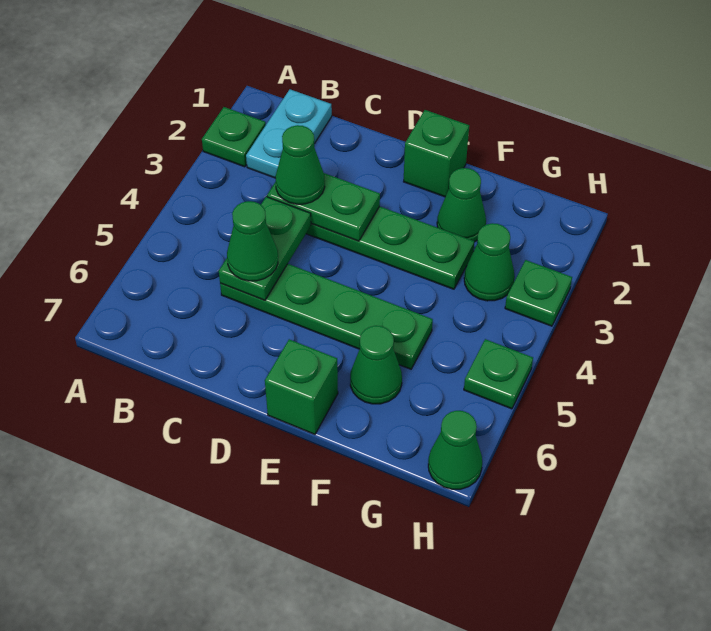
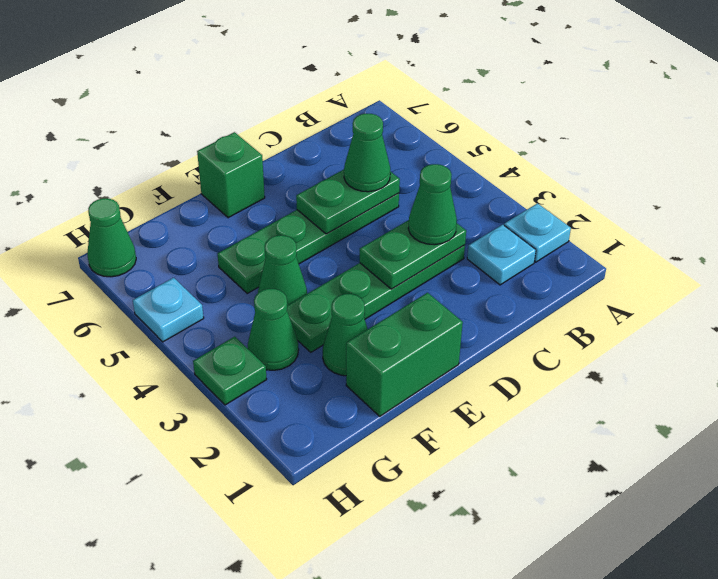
green plate A2 level 1 -> cyan plate A2 level 1
cyan plate B1:B2 level 1 -> cyan plate B2 level 1
green plate C4:C5 level 2 -> green plate C5:D5 level 2
green brick E1 level 1 -> green brick E1:F1 level 1
green cone F6 level 1 -> green cone F4 level 1
green plate H5 level 1 -> cyan plate H5 level 1

